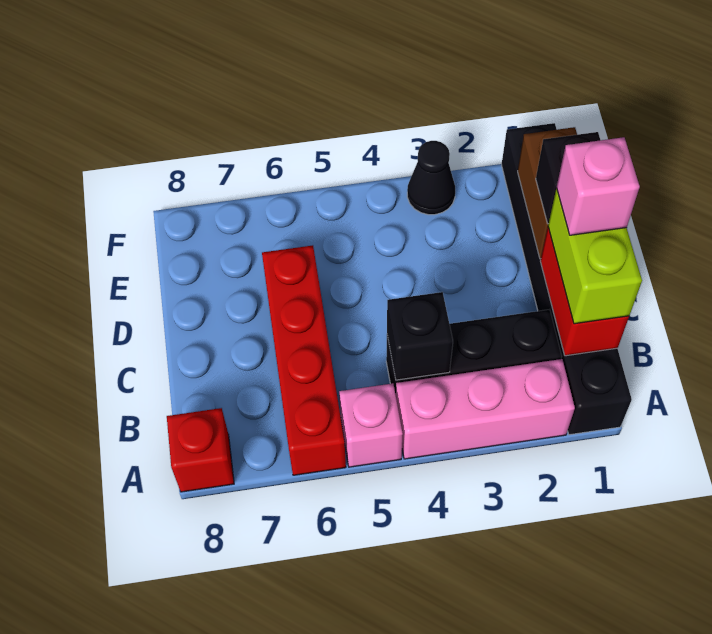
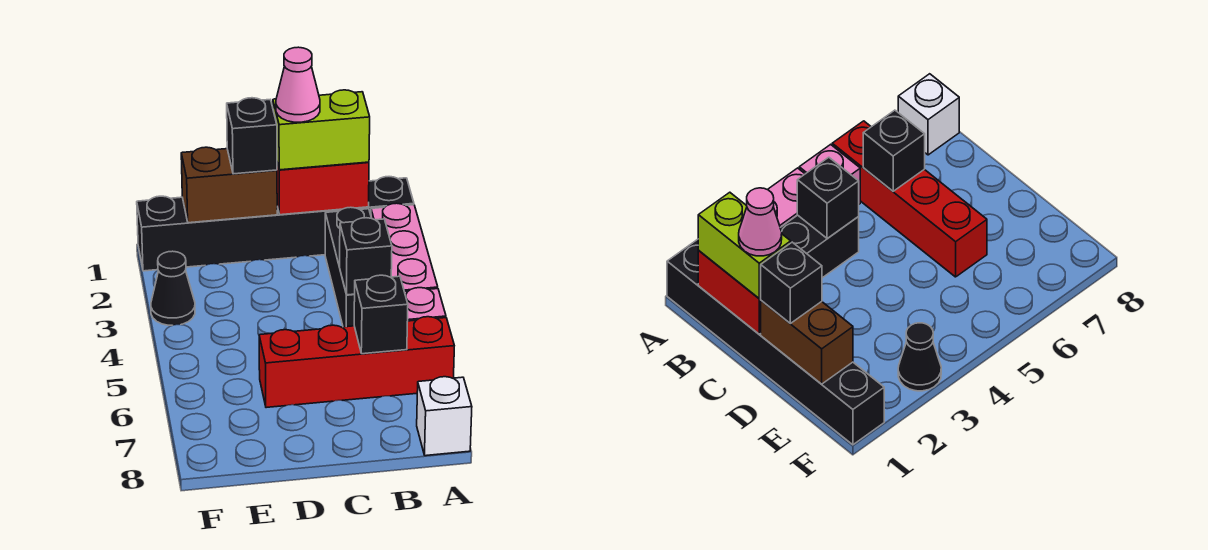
red brick A8 level 1 -> white brick A8 level 1
none -> black brick B6 level 2
pink brick C1 level 4 -> pink cone C1 level 4

